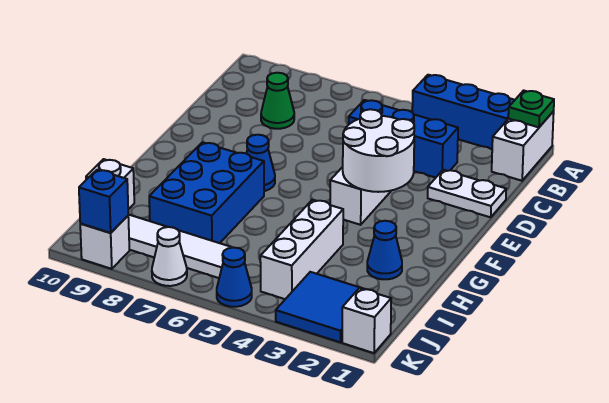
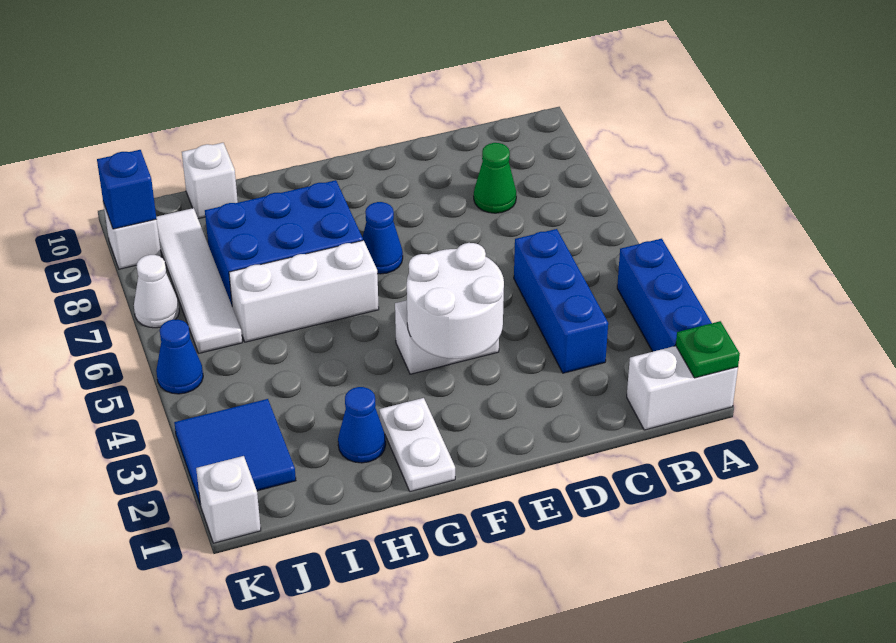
white plate D1:D2 level 1 -> white plate G1:G2 level 1
white brick H4:J4 level 1 -> white brick G6:I6 level 1

